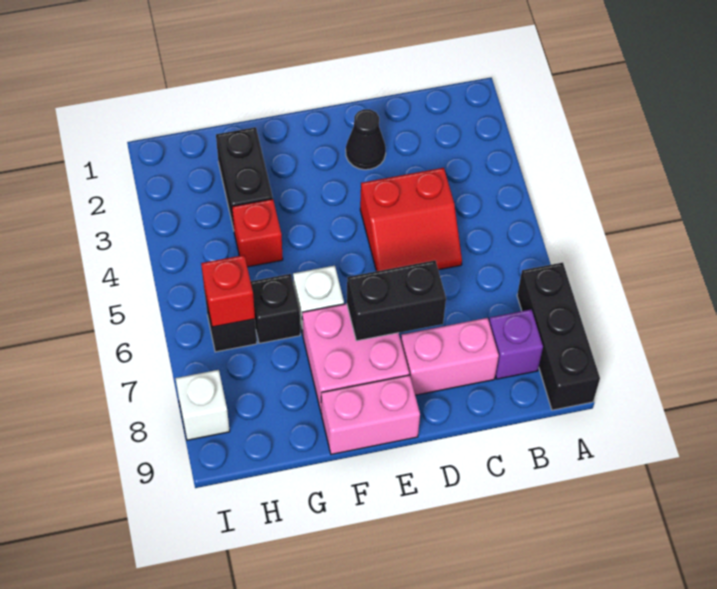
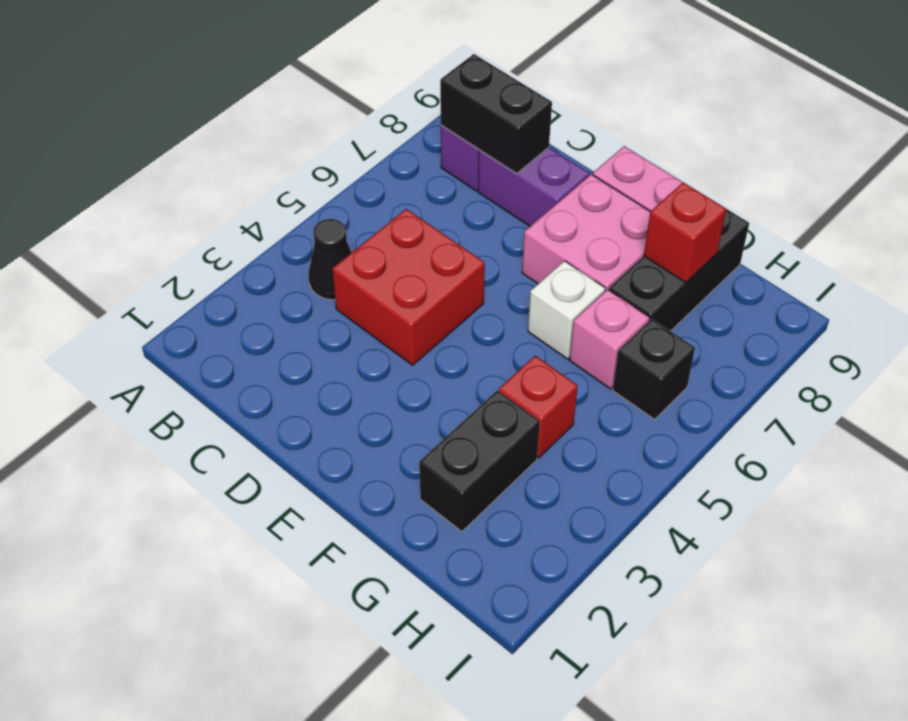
black brick A7:A9 level 1 -> black brick G7:G9 level 1
red slope C4:D5 level 1 top 4 -> red brick C4:D5 level 1
pink brick C8:D8 level 1 -> purple brick C8:D8 level 1
black cone D2 level 1 -> black cone B4 level 1
black brick D7:E7 level 2 -> black brick B8:C8 level 2
black brick G6 level 1 -> pink brick G6 level 1
red brick H6 level 2 -> red brick G8 level 2
white brick I8 level 1 -> none

